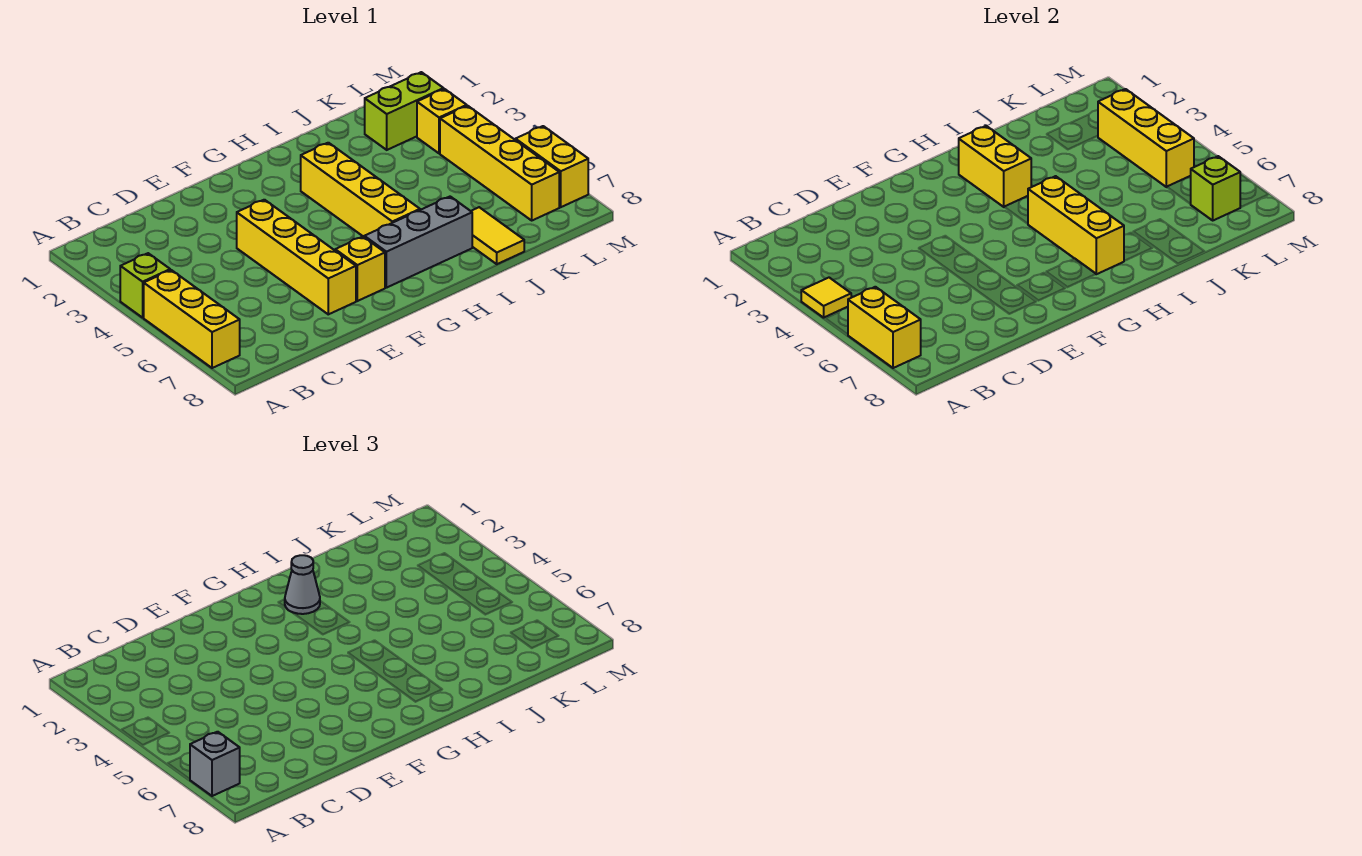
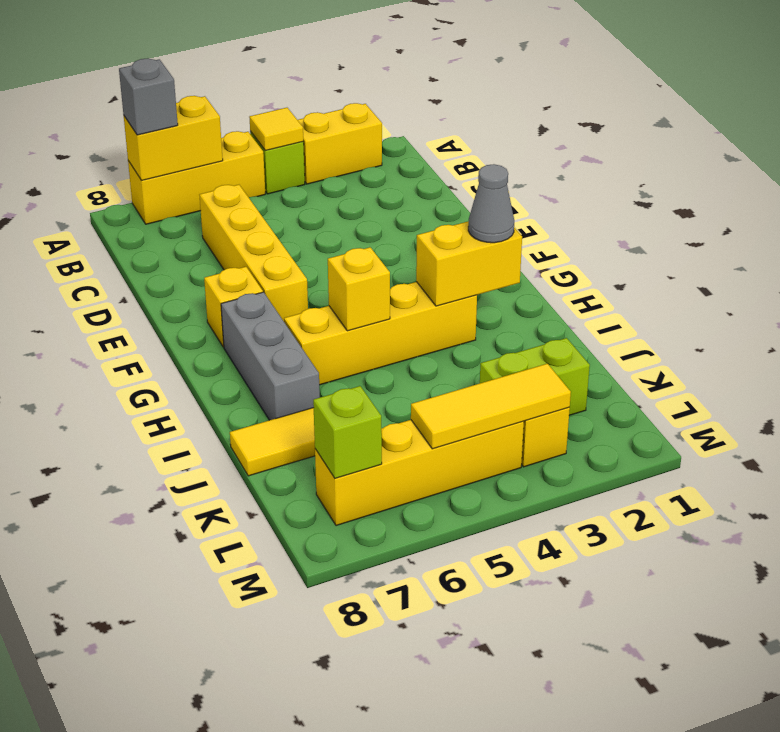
yellow brick E4:E7 level 1 -> yellow brick C6:F6 level 1
yellow brick H5:H7 level 2 -> yellow brick H5 level 2
lime brick K2:L2 level 1 -> lime brick K2:K3 level 1
yellow brick L3:L5 level 2 -> yellow tile L3:L5 level 2
yellow brick M6:M7 level 1 -> yellow brick A2:A3 level 1

